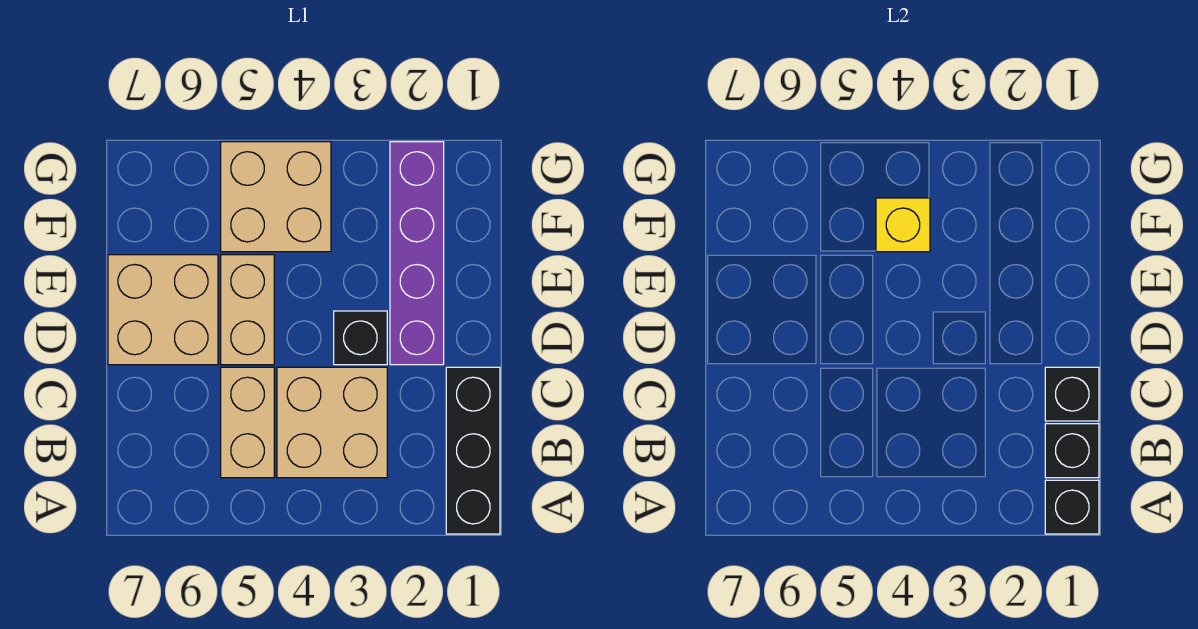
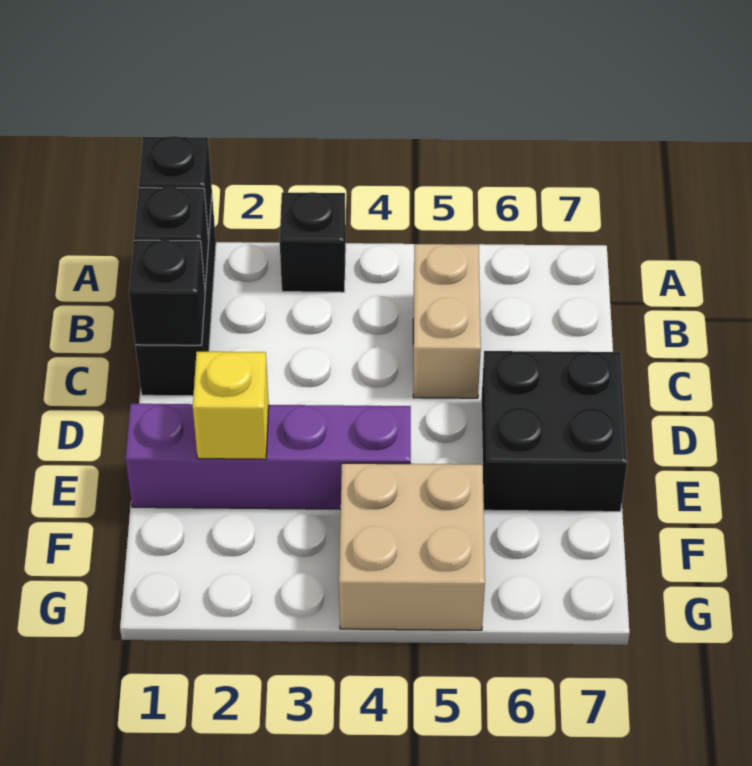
tan brick B3:C4 level 1 -> none
purple brick D2:G2 level 1 -> purple brick E1:E4 level 1
black brick D3 level 1 -> black brick A3 level 1
tan brick D5:E5 level 1 -> none
tan brick D6:E7 level 1 -> black brick D6:E7 level 1
yellow brick F4 level 2 -> yellow brick E2 level 2

